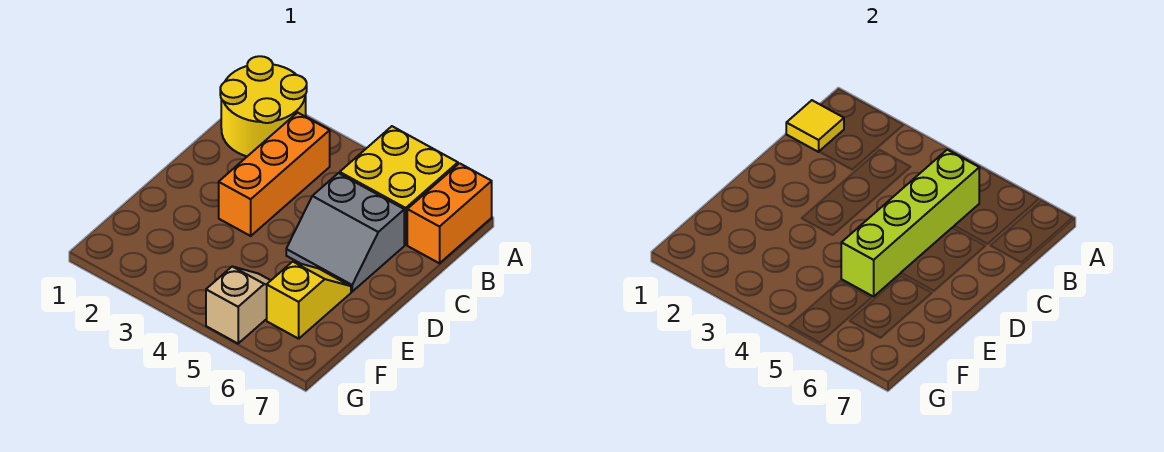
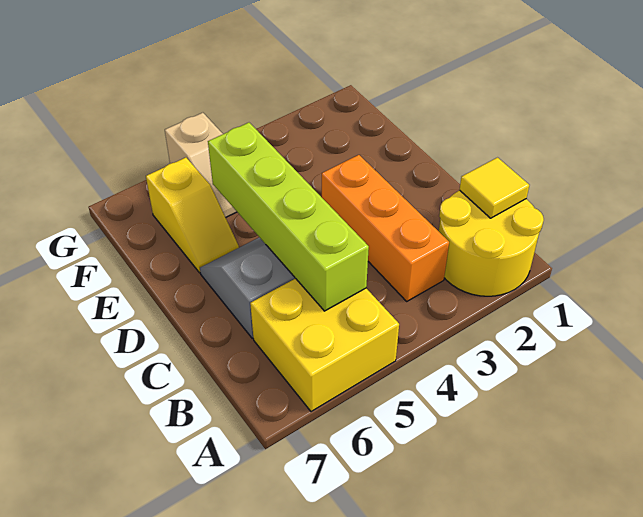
orange brick A7:B7 level 1 -> none

